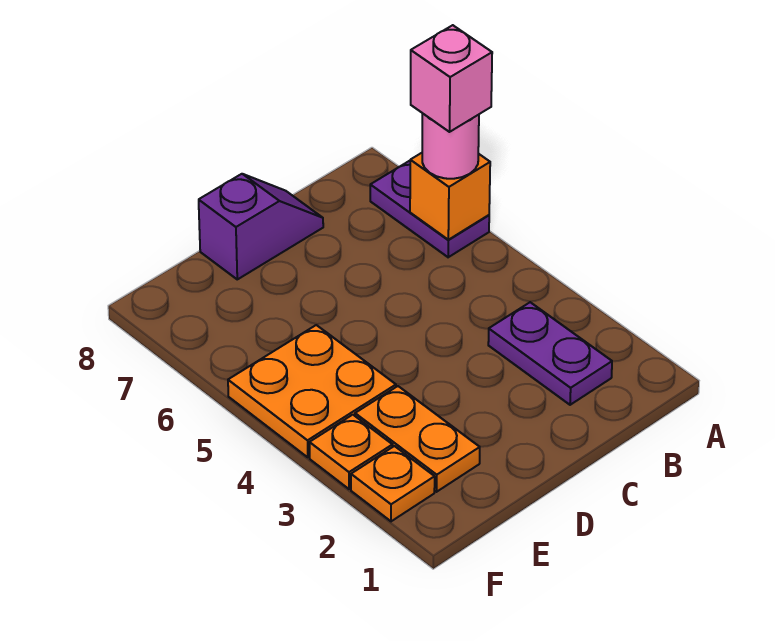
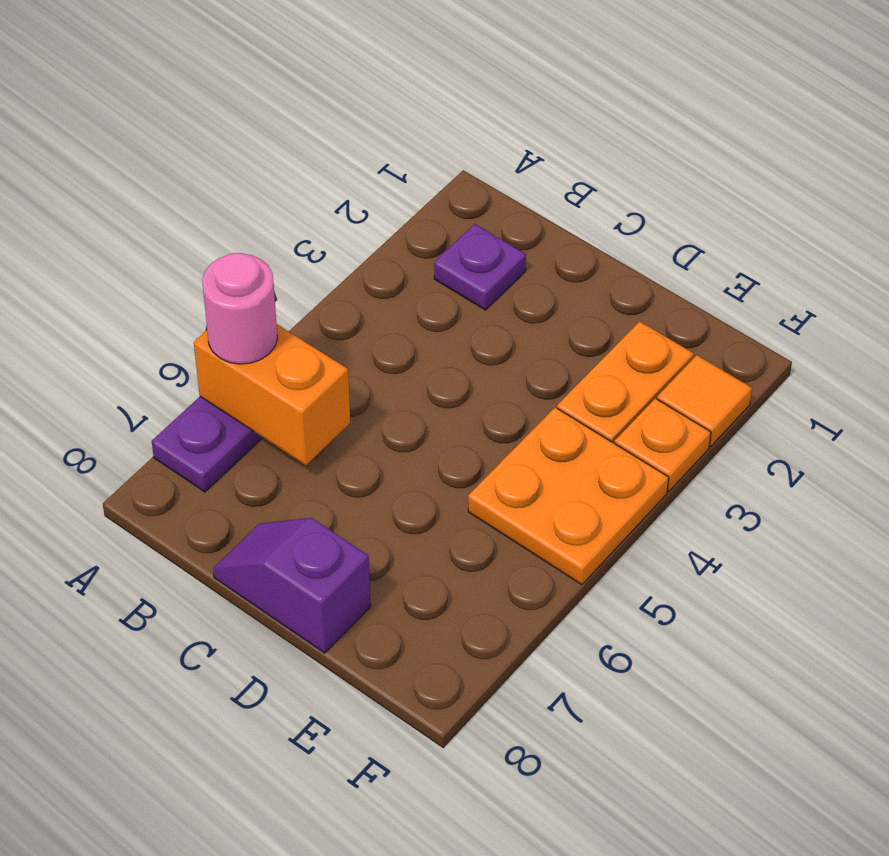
orange brick A6 level 2 -> orange brick A6:B6 level 2
pink brick A6 level 4 -> none
purple plate B2:B3 level 1 -> purple plate B2 level 1
orange plate F2 level 1 -> orange tile F2 level 1

